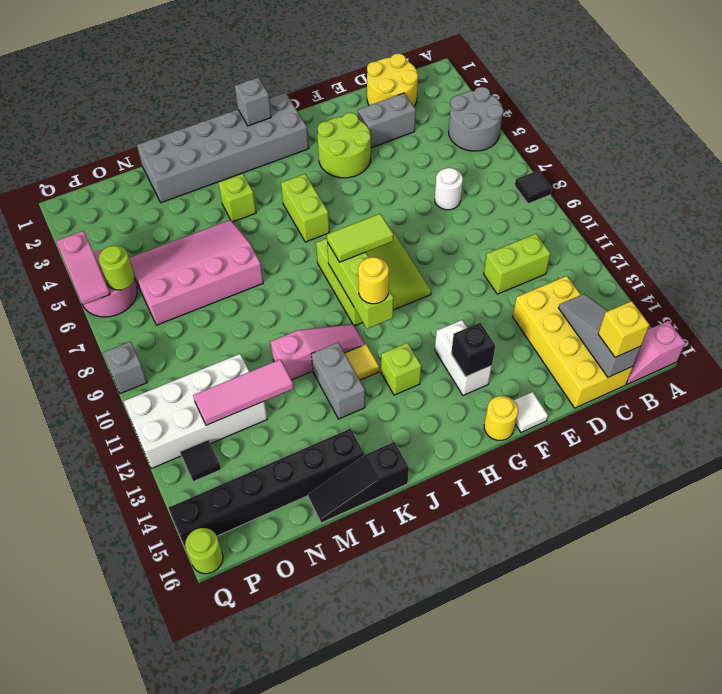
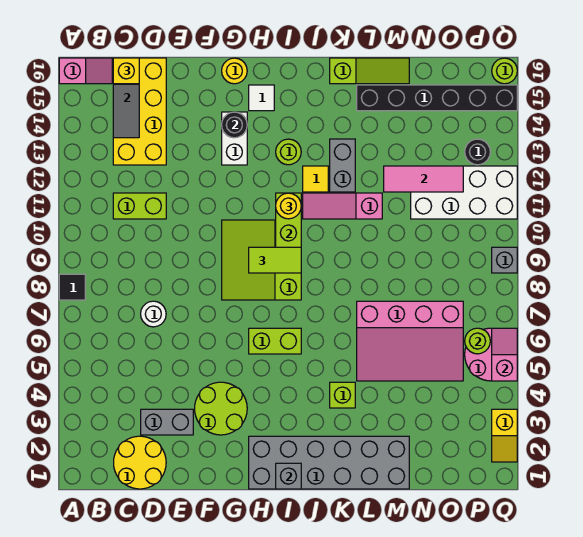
grey round brick A4:B5 level 1 -> none
white tile F16 level 1 -> white tile H15 level 1
black brick G14 level 2 -> black round brick G14 level 2
lime brick I5:I6 level 1 -> lime brick H6:I6 level 1
lime brick I13 level 1 -> lime round brick I13 level 1
black slope K16:M16 level 1 top K -> lime slope K16:M16 level 1 top K
black tile P13 level 1 -> black round brick P13 level 1
none -> yellow slope Q2:Q3 level 1 top 3

